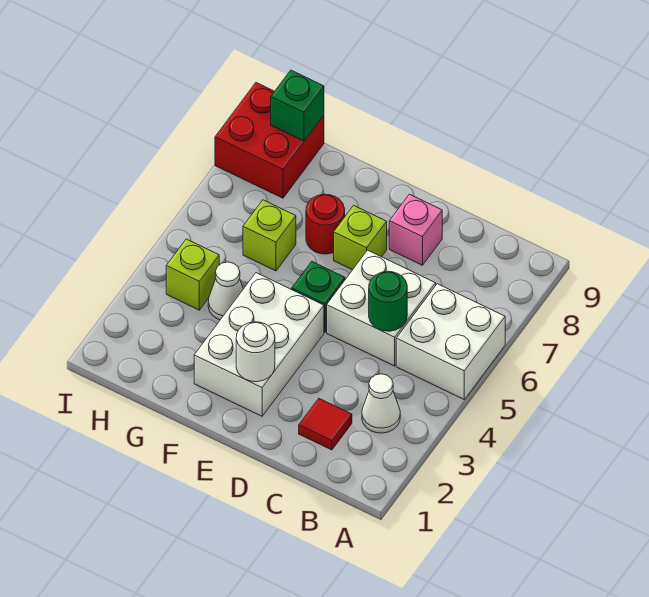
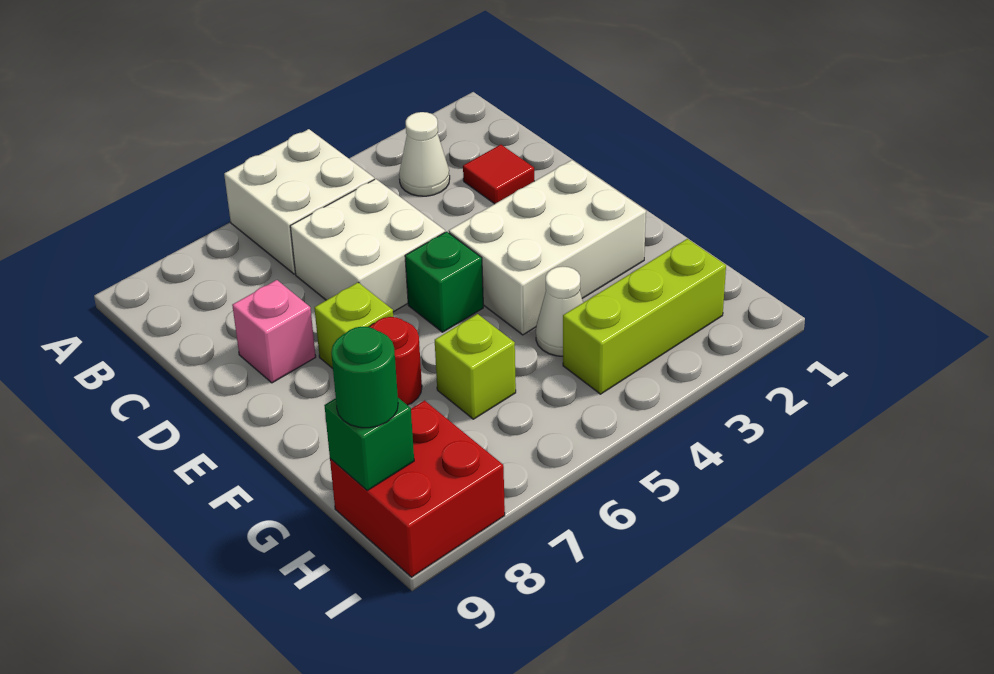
green round brick C5 level 2 -> green round brick H9 level 3
white round brick E2 level 2 -> none
lime brick H4 level 1 -> lime brick H2:H4 level 1

